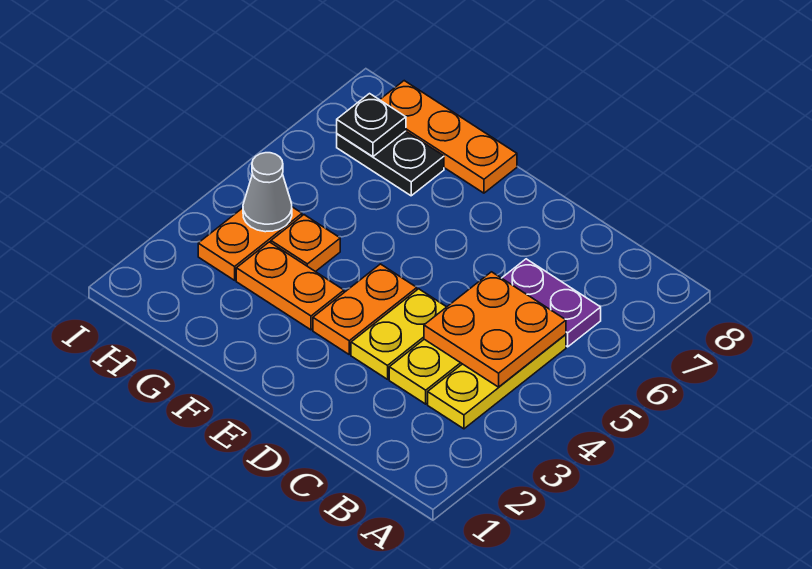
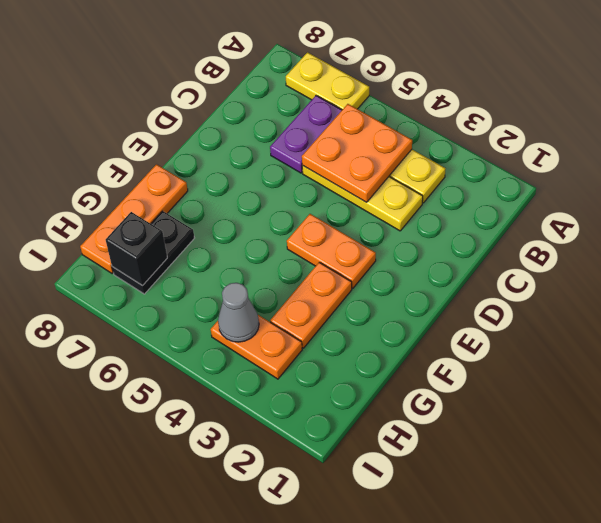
yellow plate D3:D4 level 1 -> yellow plate A6:A7 level 1
orange plate G4 level 1 -> none
black plate H7 level 2 -> black brick H7 level 2

